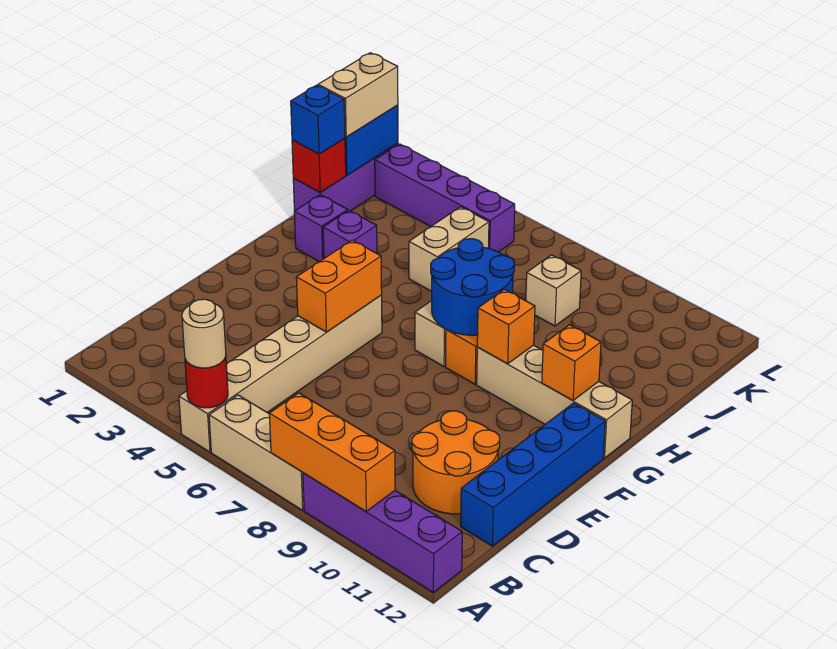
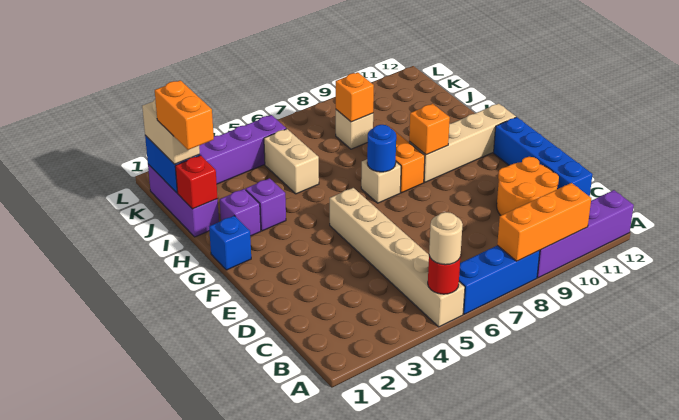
tan brick A6:A8 level 1 -> blue brick A6:A8 level 1
orange brick E5:F5 level 2 -> orange brick I1:J1 level 4
blue round brick G7:H8 level 2 -> blue round brick G7 level 2
orange brick G11 level 2 -> orange brick J8 level 2
blue brick I1 level 3 -> blue brick G1 level 1

